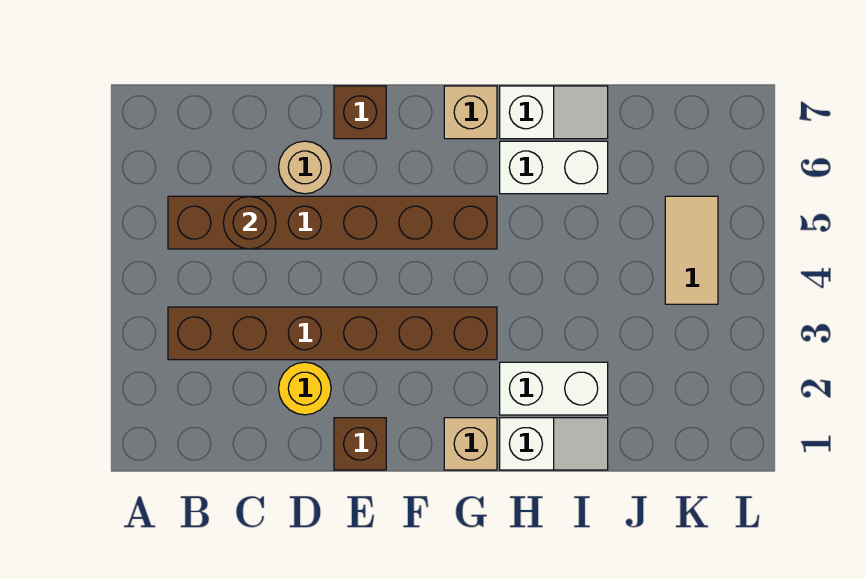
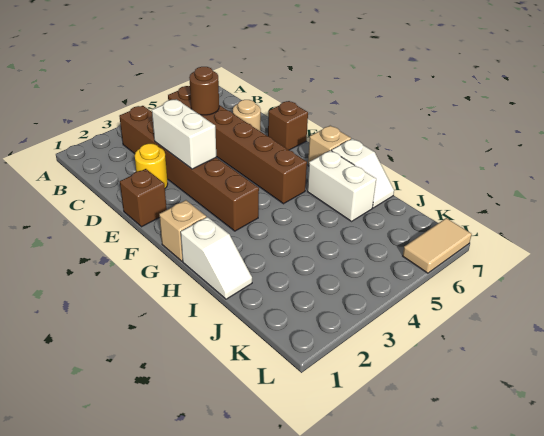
white brick H2:I2 level 1 -> white brick D3:E3 level 2
tan tile K4:K5 level 1 -> tan tile L6:L7 level 1

